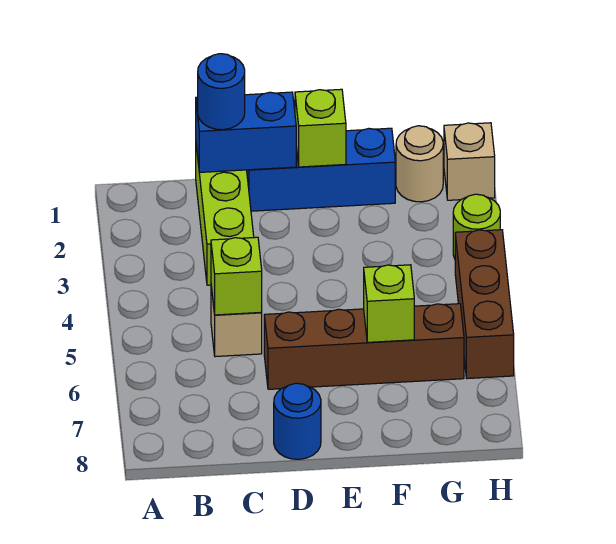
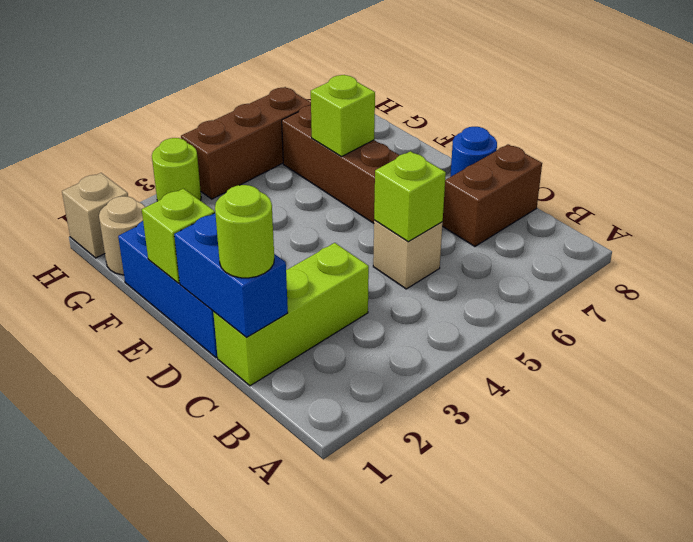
blue round brick C1 level 3 -> lime round brick C1 level 3
none -> brown brick C7:C8 level 1

